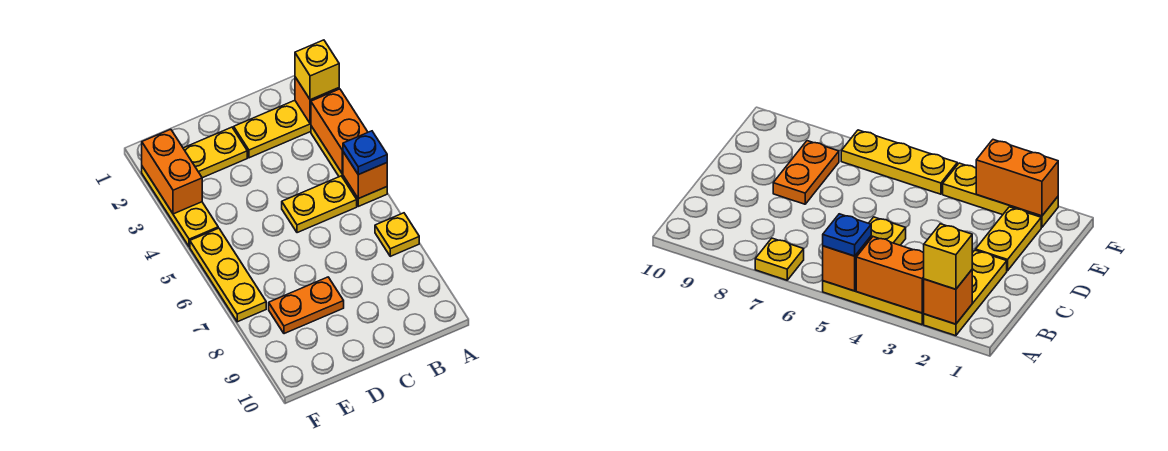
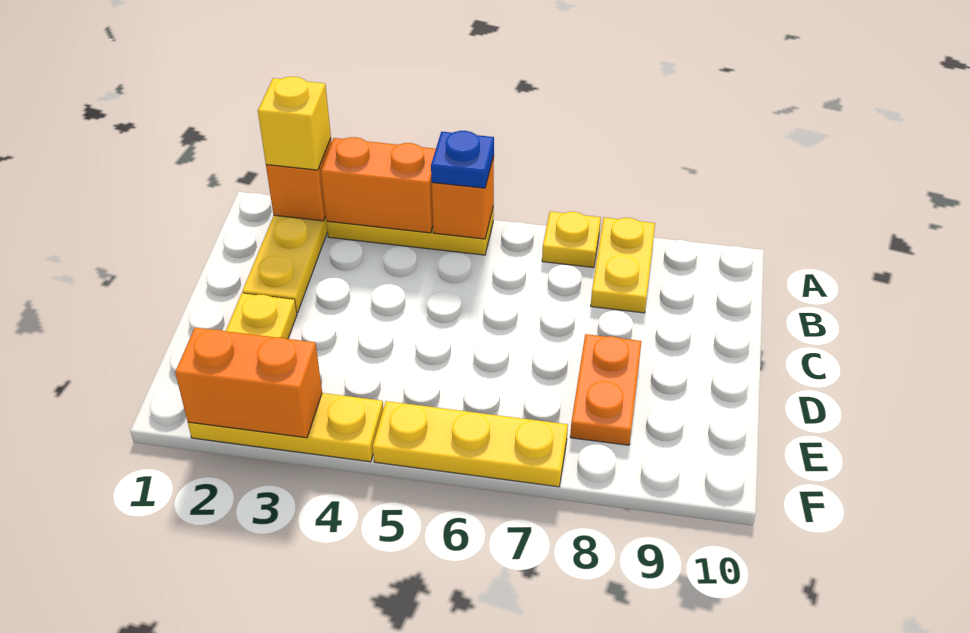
yellow plate B5:C5 level 1 -> yellow plate A8:B8 level 1

